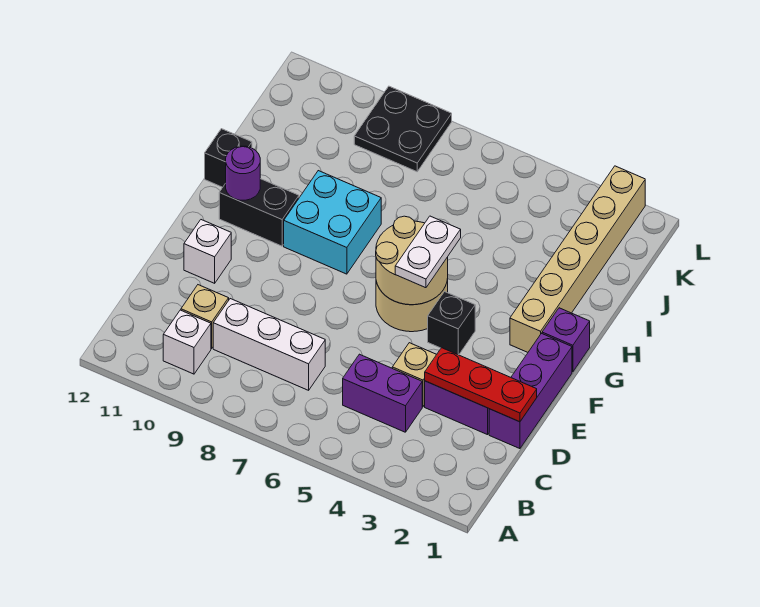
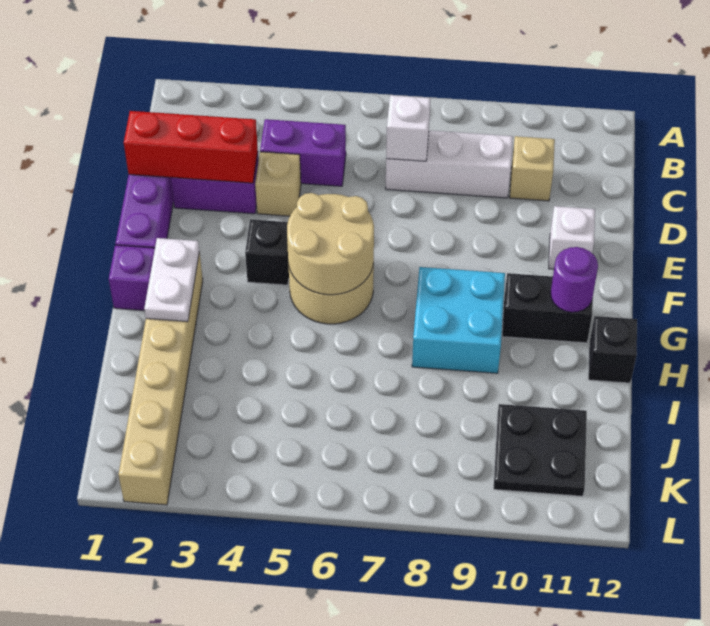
white brick B10 level 1 -> white brick C7 level 2
red plate D1:D3 level 2 -> red brick D1:D3 level 2
white plate F5:G5 level 3 -> white plate G2:H2 level 2
black plate K8:L9 level 1 -> black plate J10:K11 level 1

